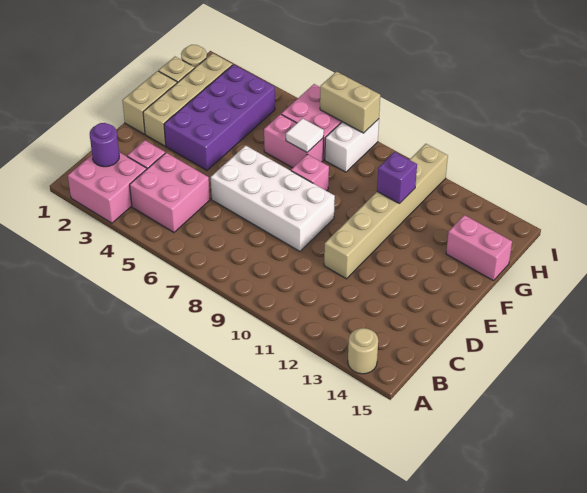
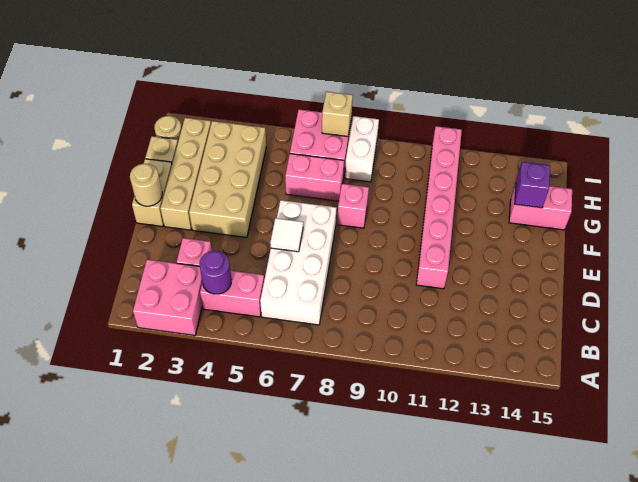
tan round brick A14 level 1 -> tan round brick E1 level 2
purple round brick B2 level 2 -> purple round brick B4 level 2
pink brick B4:C5 level 1 -> pink brick B4:B5 level 1
white brick D6:E9 level 1 -> white brick B6:E7 level 1
tan brick D11:I11 level 1 -> pink brick D11:I11 level 1
purple brick E3:H4 level 1 -> tan brick E3:H4 level 1
white tile G7 level 2 -> white tile D6 level 2
purple brick G11 level 2 -> purple brick G14 level 2
tan brick I7:I8 level 2 -> tan brick I7 level 2

